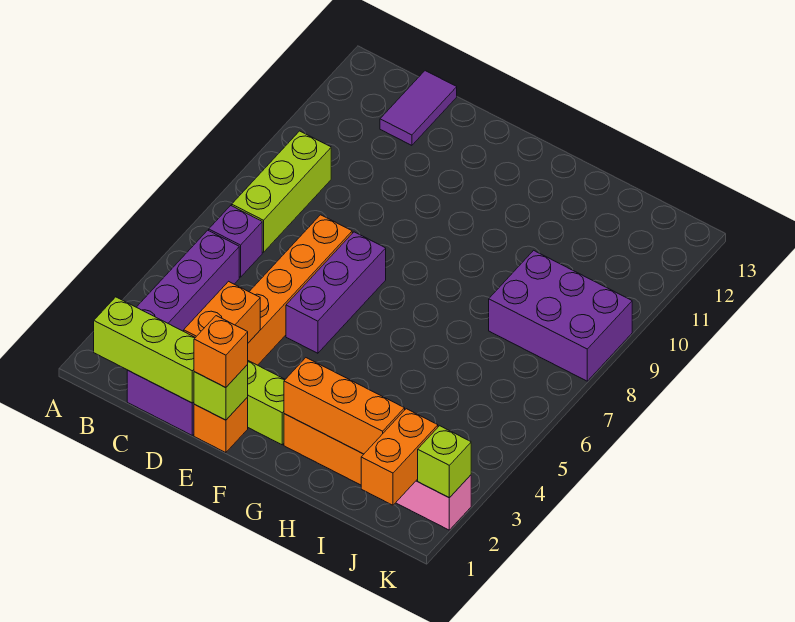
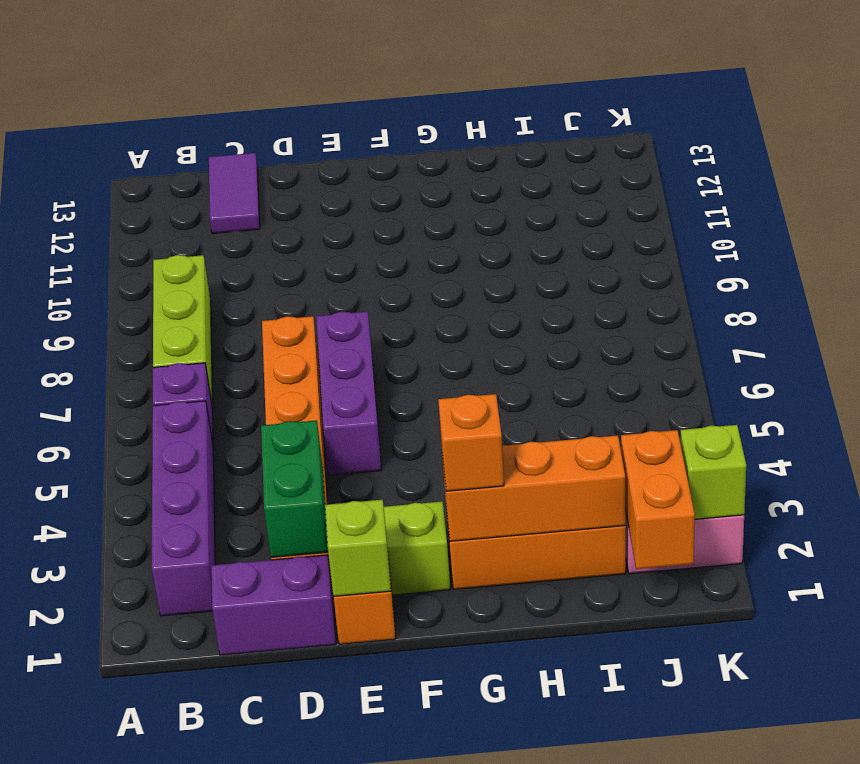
lime brick B1:D1 level 2 -> none
orange brick D2:D3 level 2 -> green brick D2:D3 level 2
orange brick E1 level 3 -> orange brick G2 level 3
purple brick I8:K9 level 1 -> none

